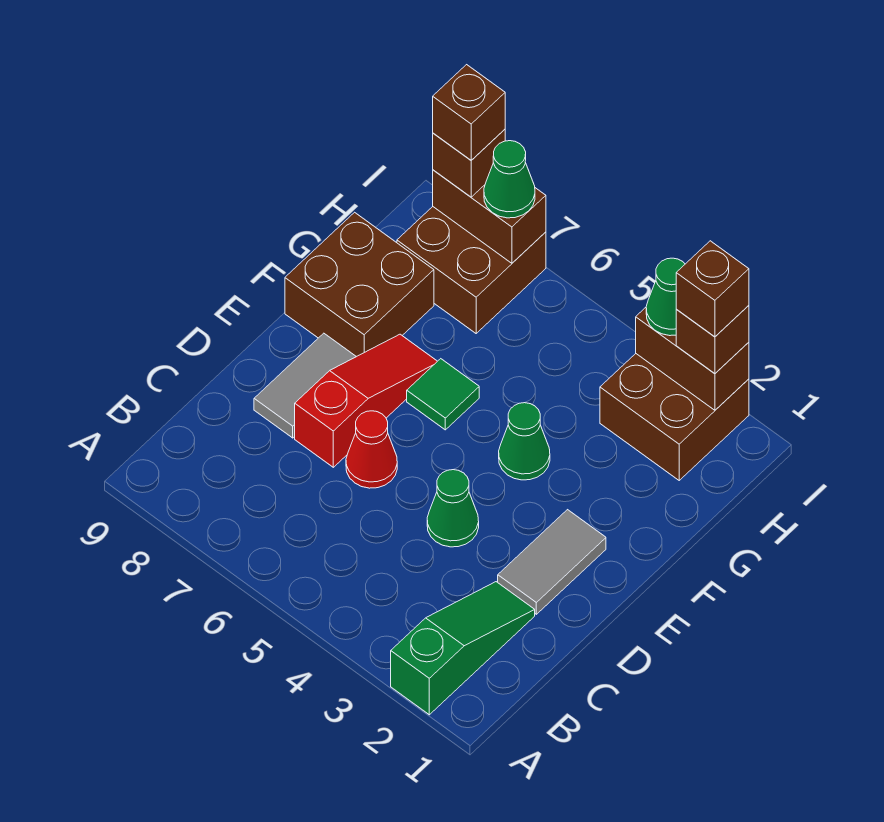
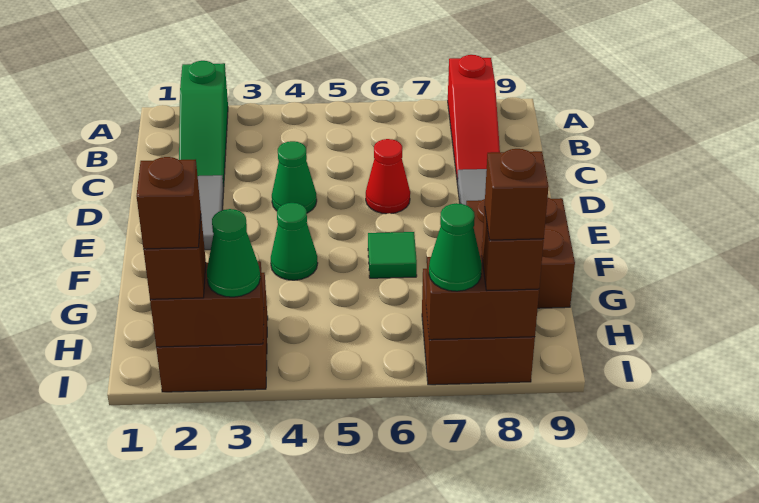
red slope D7:F7 level 1 top D -> red slope A8:C8 level 1 top A

